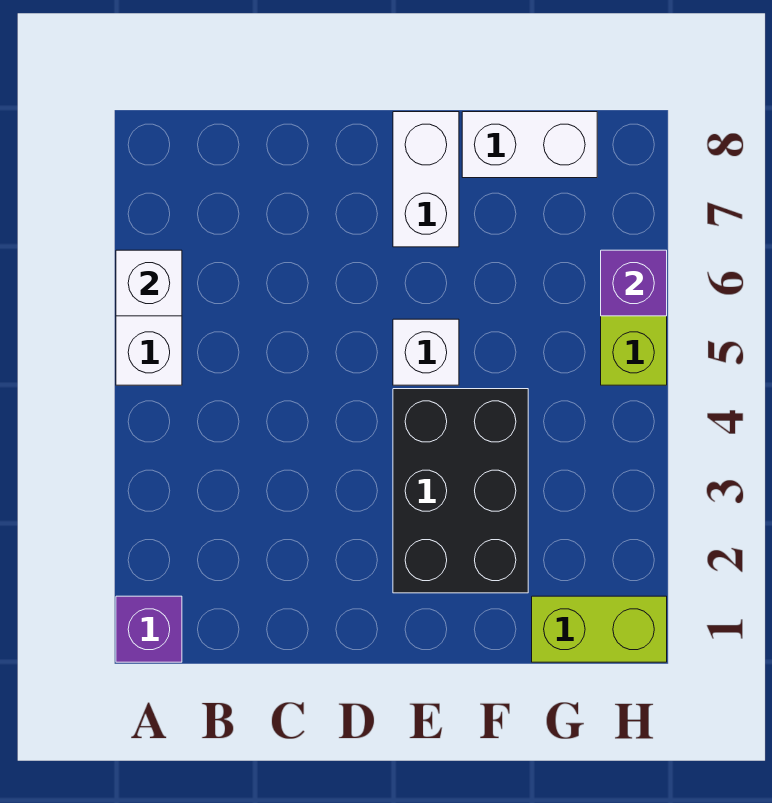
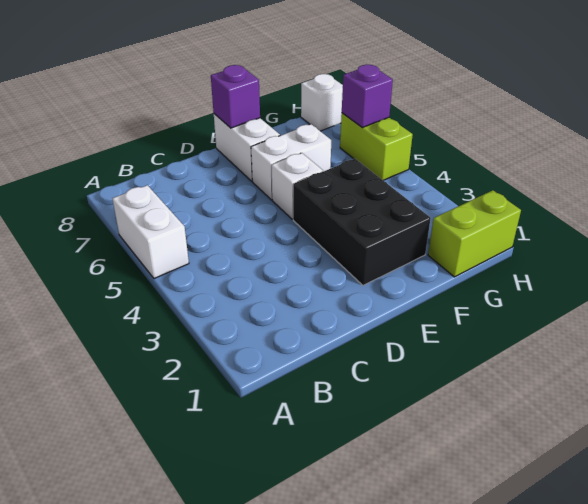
purple brick A1 level 1 -> purple brick E8 level 2
white brick A6 level 2 -> white brick H8 level 1
white brick F8:G8 level 1 -> white brick E6:F6 level 1

